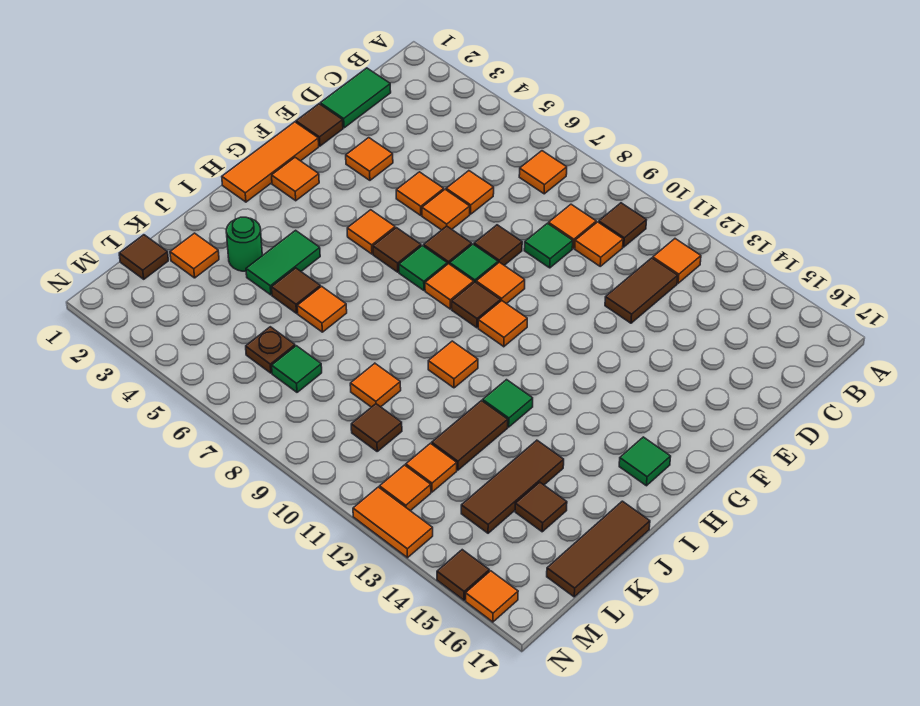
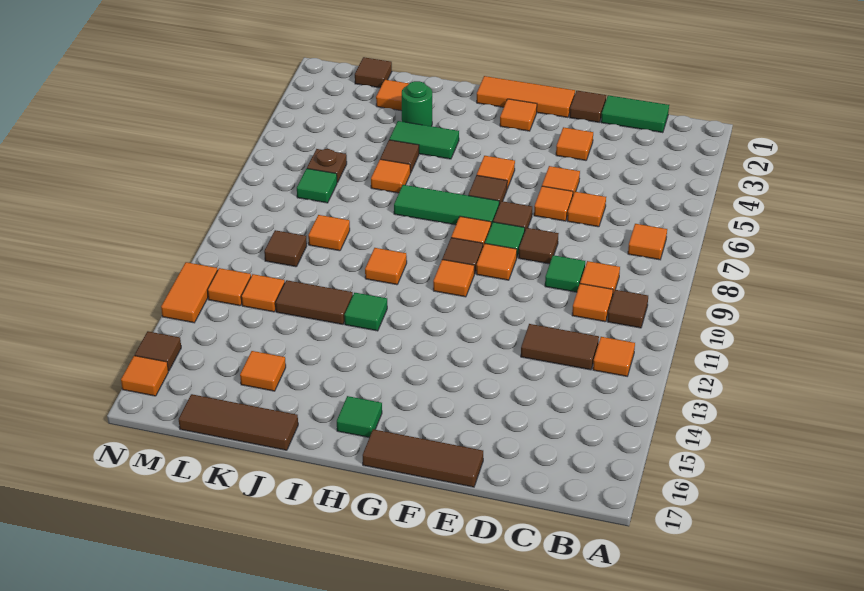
green tile G7 level 1 -> green tile G7:I7 level 1
brown tile J14:L14 level 1 -> brown tile E17:G17 level 1
brown tile K15 level 1 -> orange tile K15 level 1

